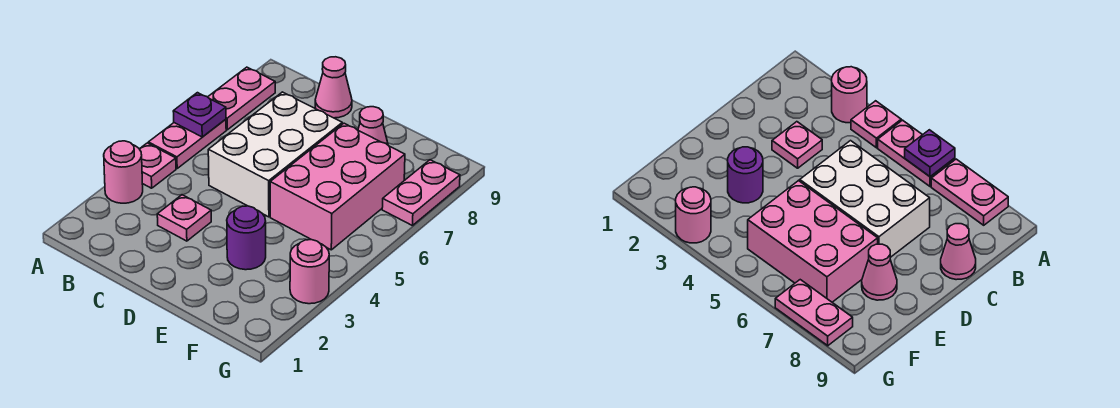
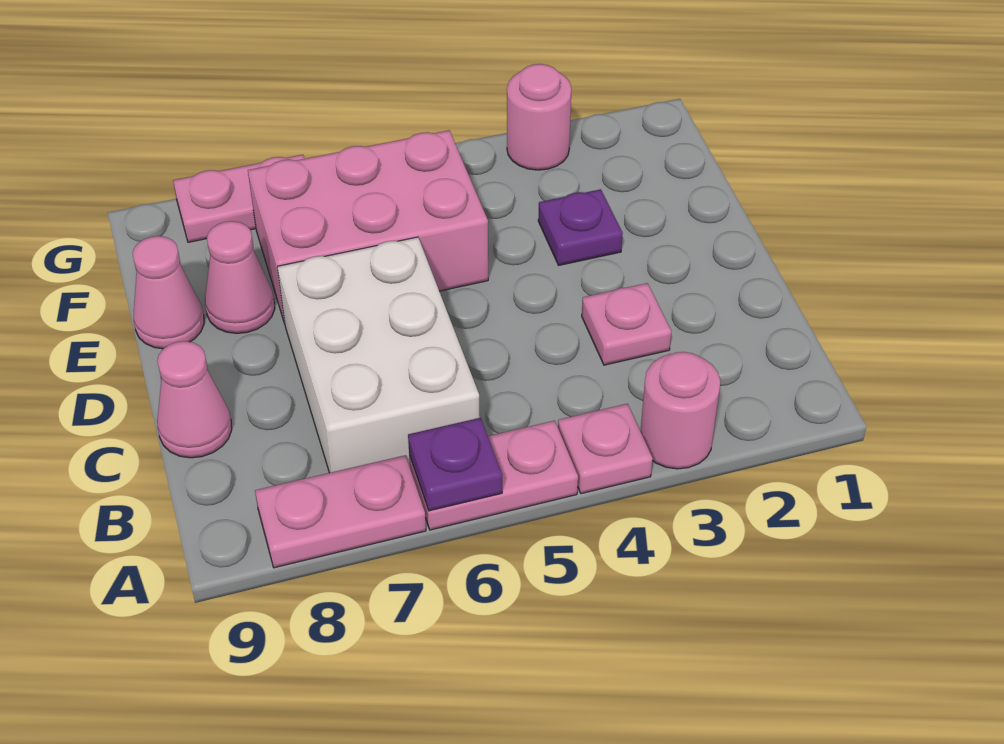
white brick C5:D7 level 1 -> white brick B6:D7 level 1
purple round brick E3 level 1 -> purple plate E3 level 1
none -> pink cone E9 level 1

